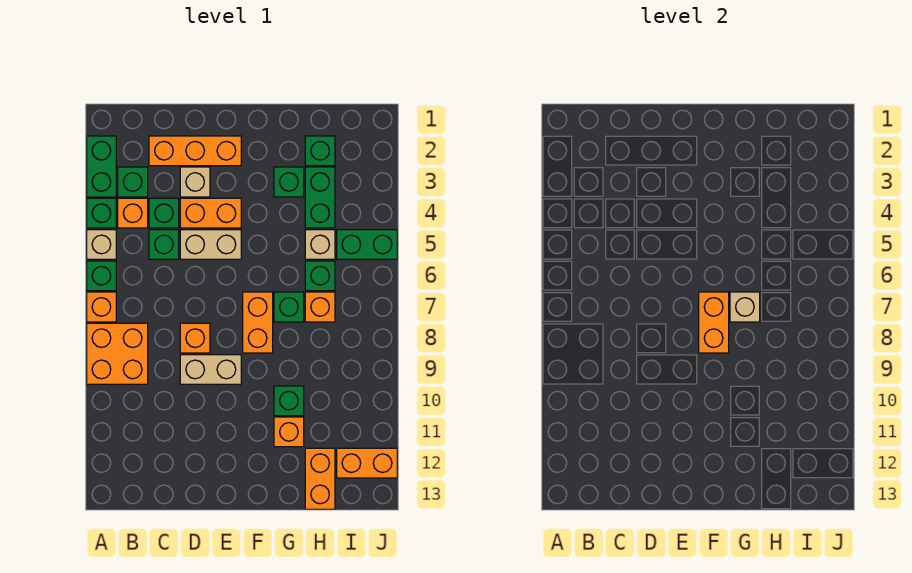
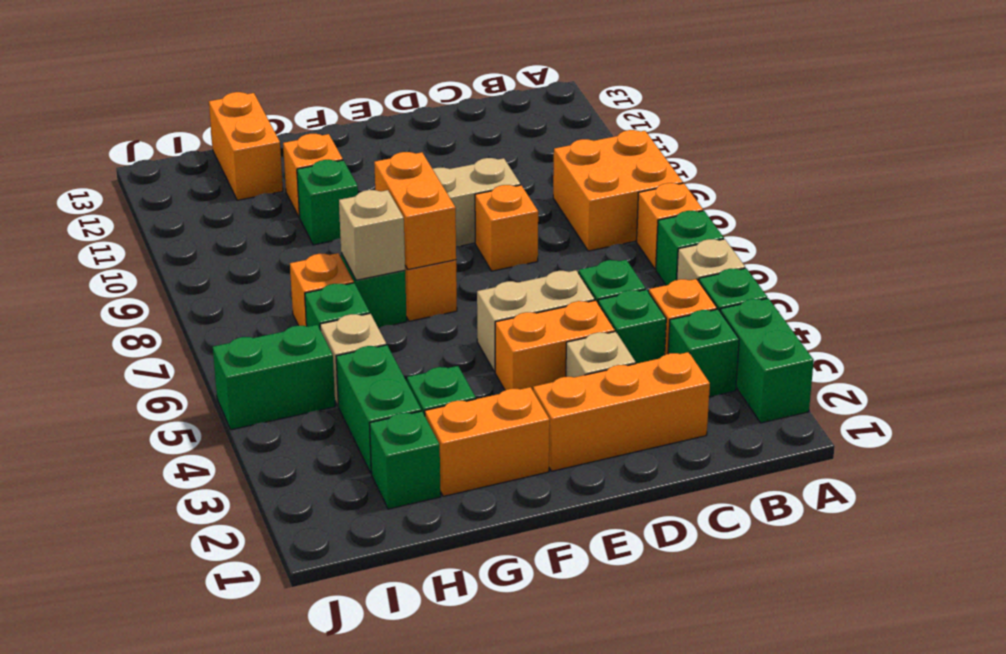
orange brick I12:J12 level 1 -> orange brick F2:G2 level 1

